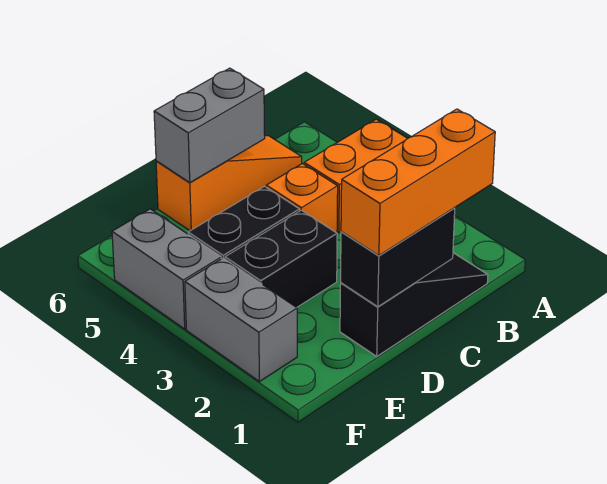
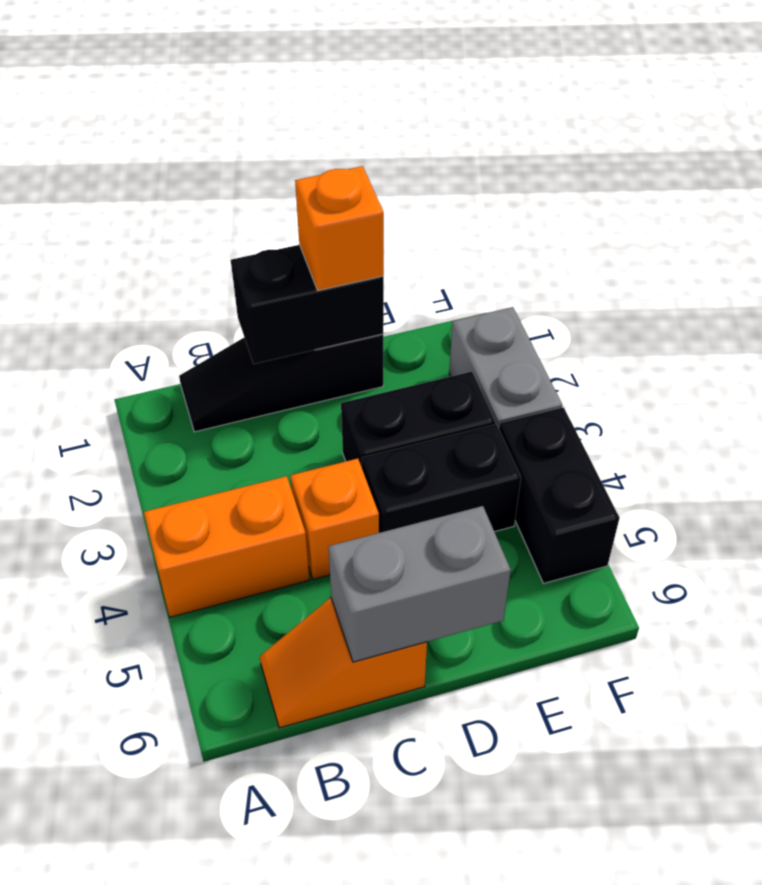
orange brick B1:D1 level 3 -> orange brick D1 level 3
orange slope B6:D6 level 1 top D -> orange slope B6:C6 level 1 top C
grey brick F4:F5 level 1 -> black brick F4:F5 level 1

